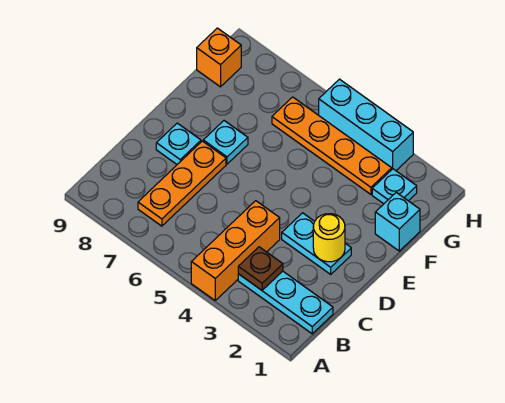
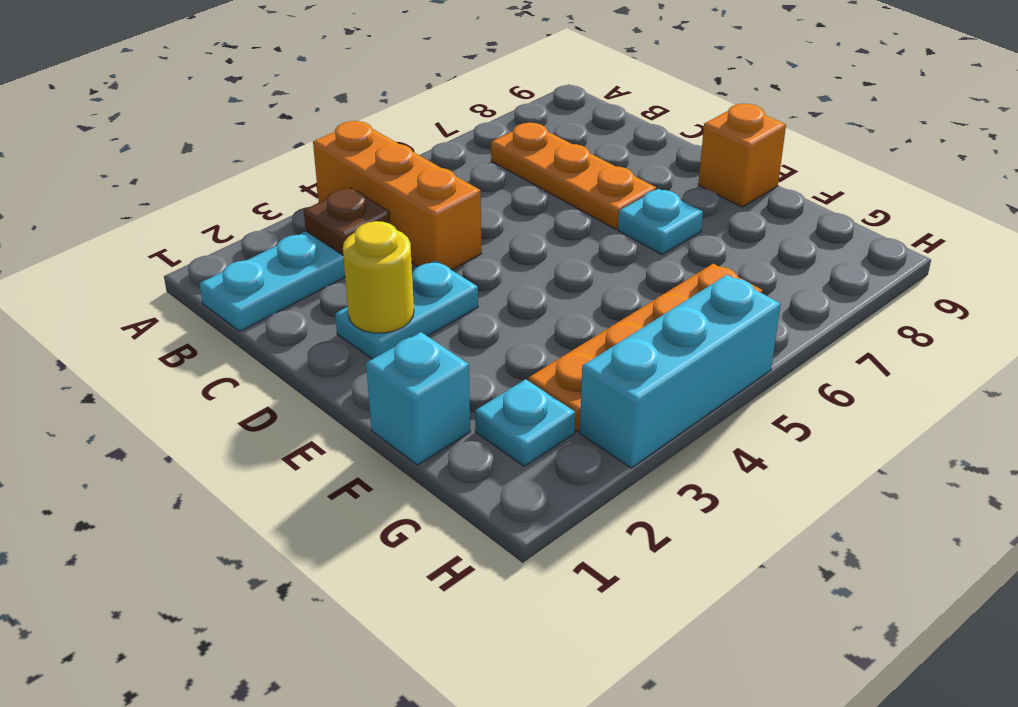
cyan plate D8 level 1 -> none
orange brick G9 level 1 -> orange brick E9 level 1

